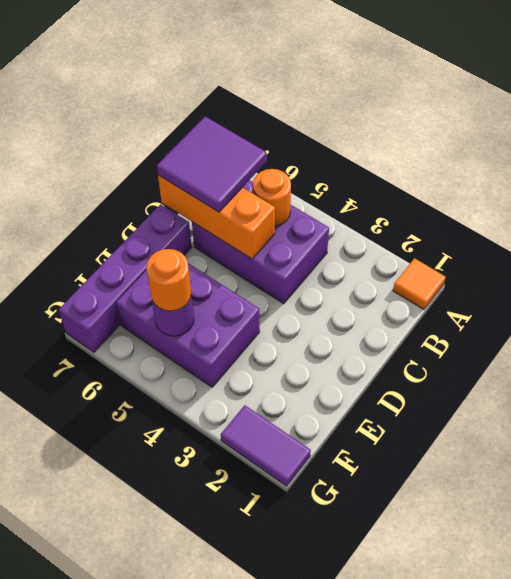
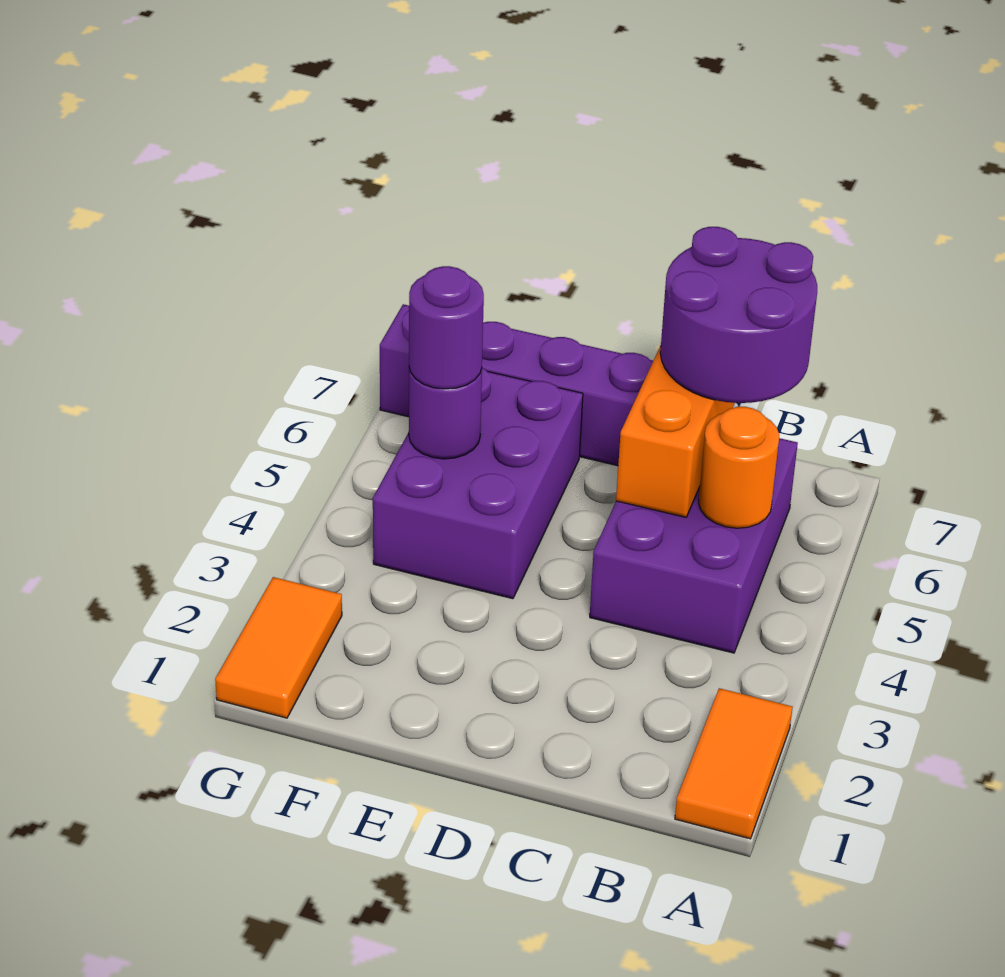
orange tile A1 level 1 -> orange tile A1:A2 level 1
purple tile B6:C7 level 3 -> purple round brick B6:C7 level 3
orange round brick F5 level 3 -> purple round brick F5 level 3
purple tile G1:G2 level 1 -> orange tile G1:G2 level 1

